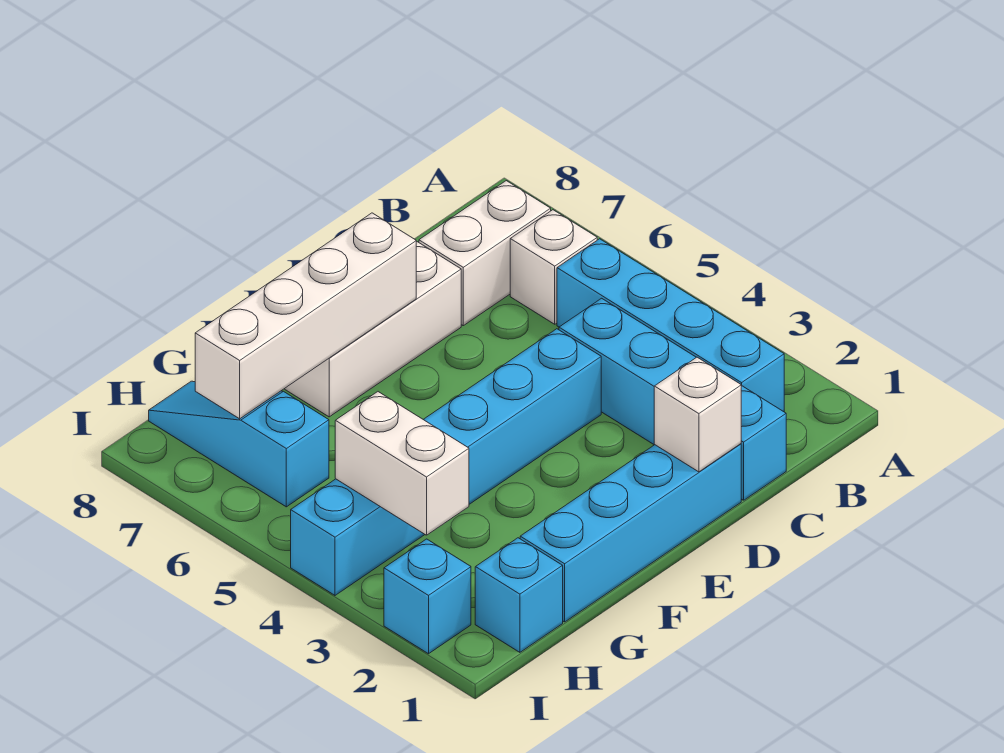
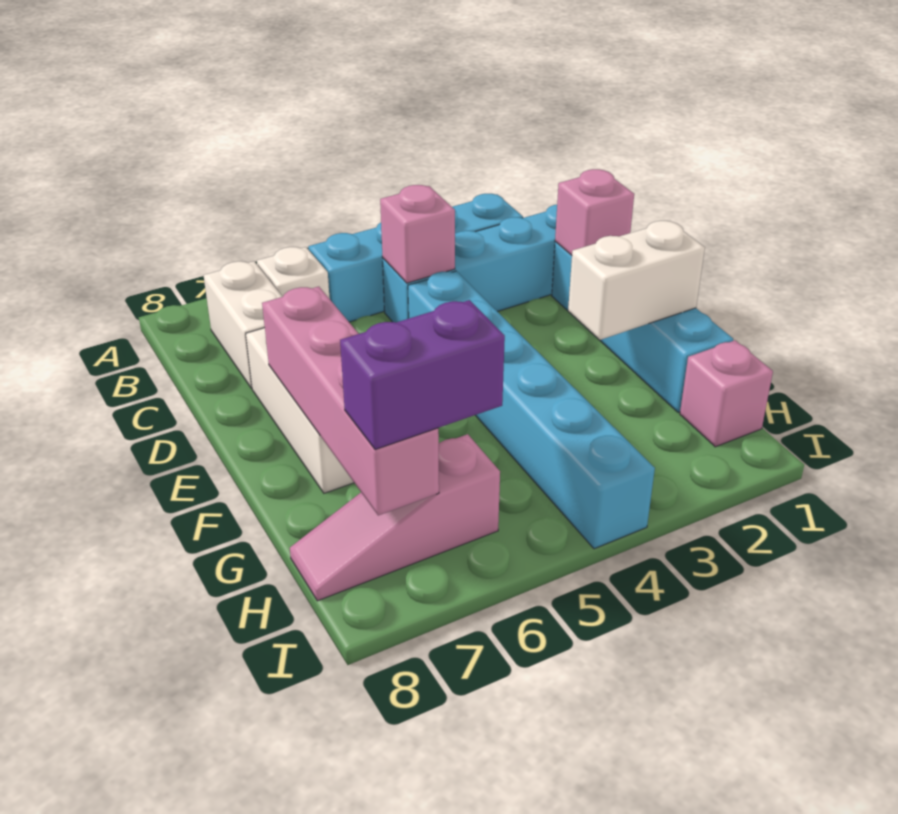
none -> pink brick C4 level 2
white brick D1 level 2 -> pink brick D1 level 2
white brick E7:H7 level 2 -> pink brick E7:H7 level 2
cyan brick H1 level 1 -> pink brick H1 level 1
white brick H3:H4 level 2 -> white brick F1:F2 level 2
cyan slope H6:H8 level 1 top 6 -> pink slope H6:H8 level 1 top 6
none -> purple brick H6:H7 level 3
cyan brick I2 level 1 -> none

